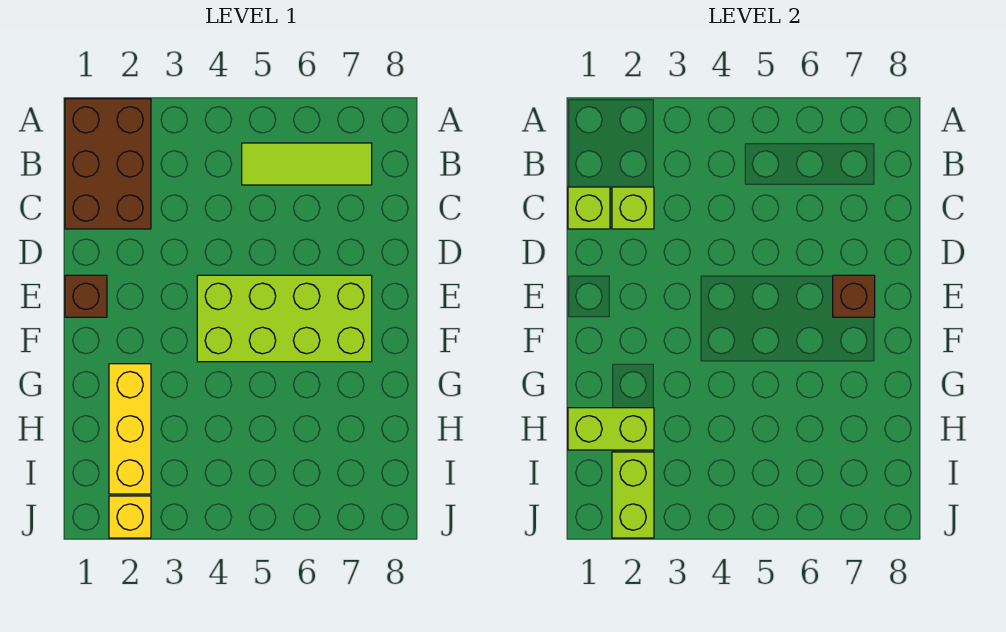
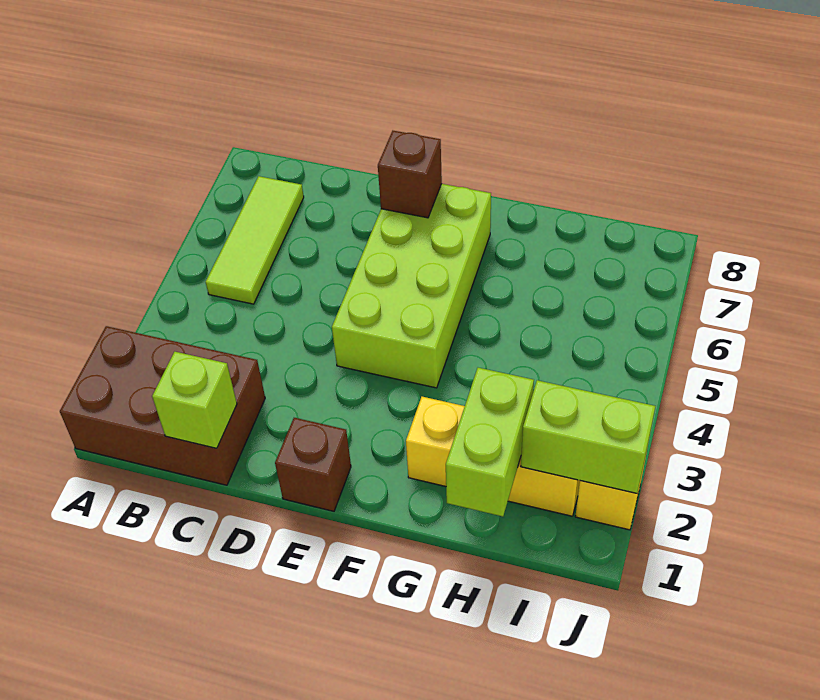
lime brick C2 level 2 -> none

